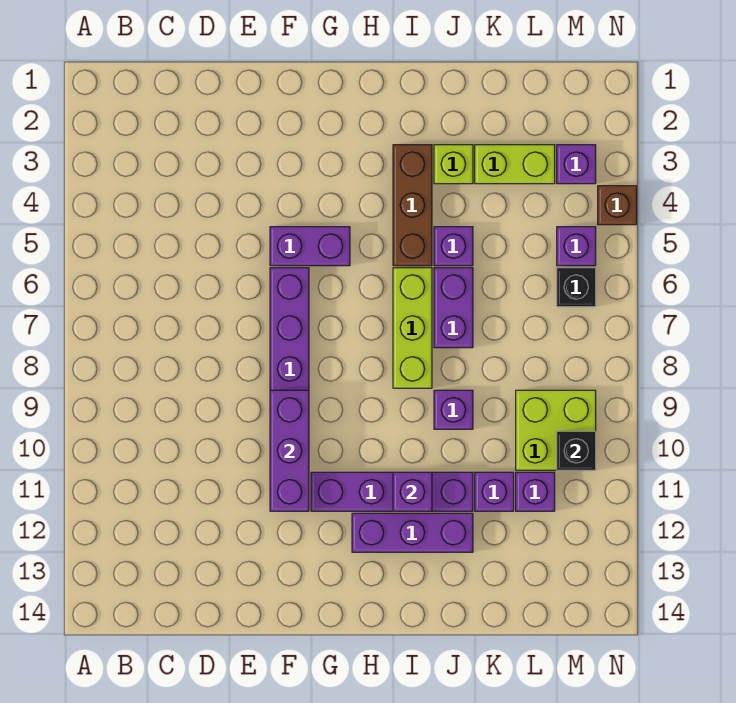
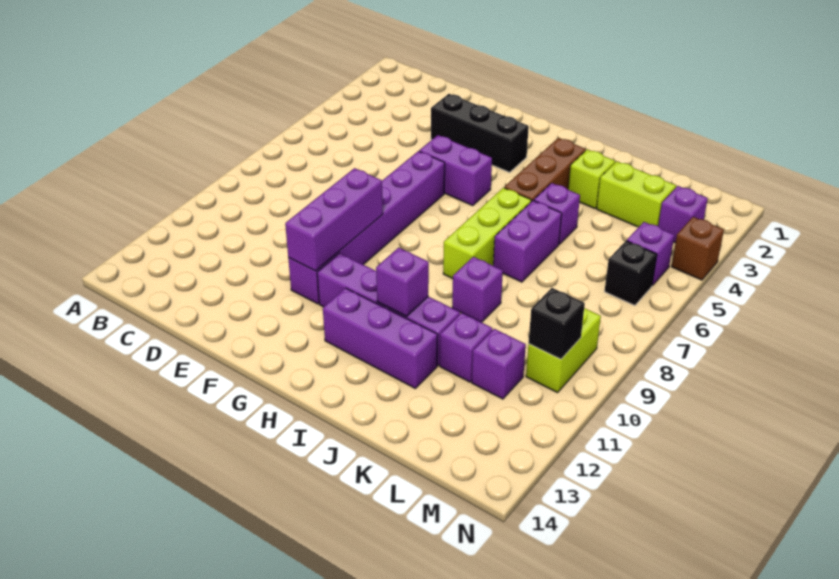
none -> black brick E3:G3 level 1
lime brick L9:M10 level 1 -> lime brick M9:M10 level 1

